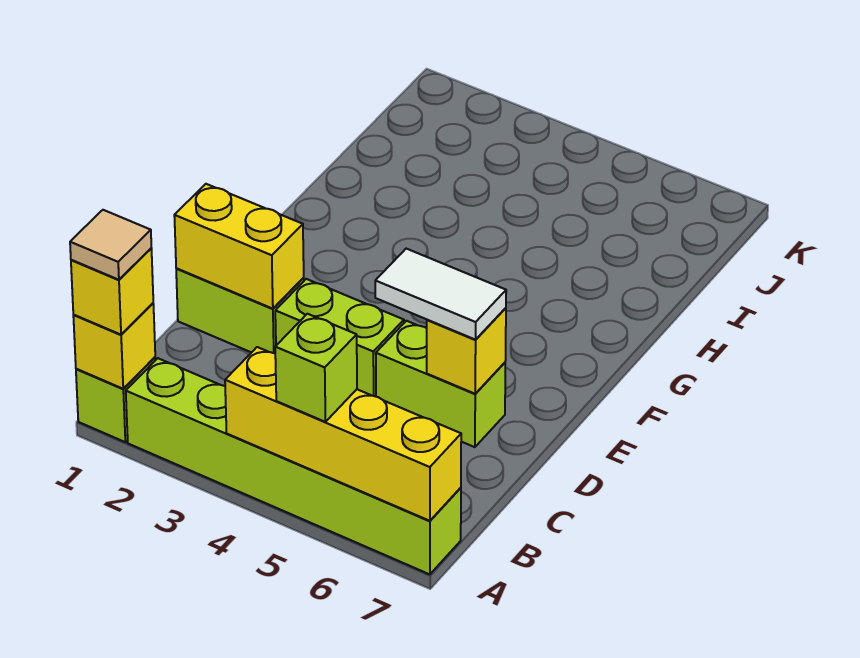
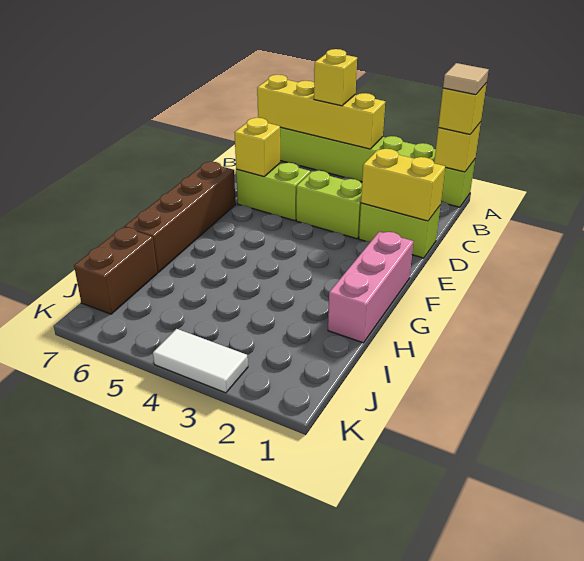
lime brick A5 level 3 -> yellow brick A5 level 3
white tile D5:D6 level 3 -> white tile K3:K4 level 1
none -> brown brick E7:H7 level 1
none -> pink brick F1:H1 level 1
none -> brown brick I7:J7 level 1

